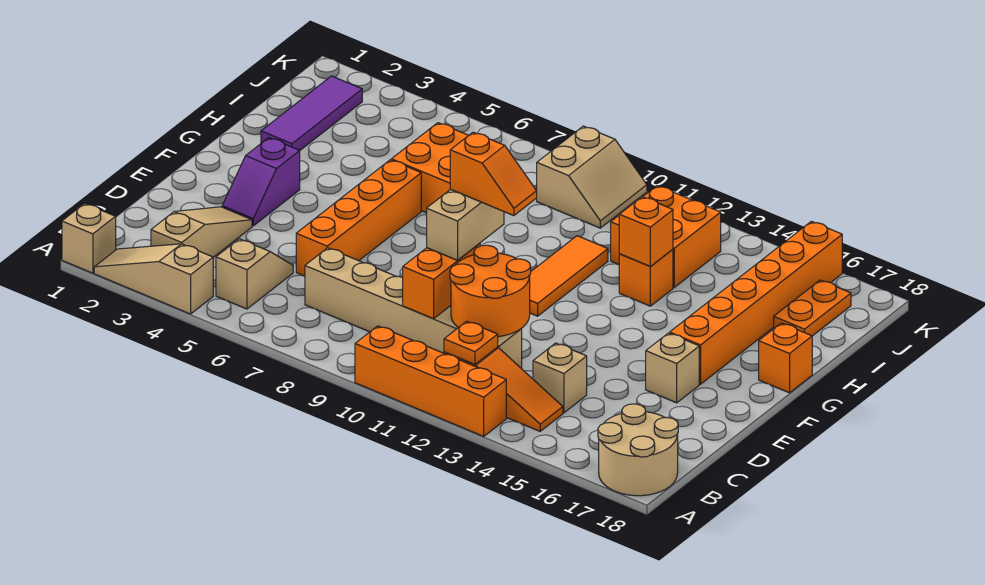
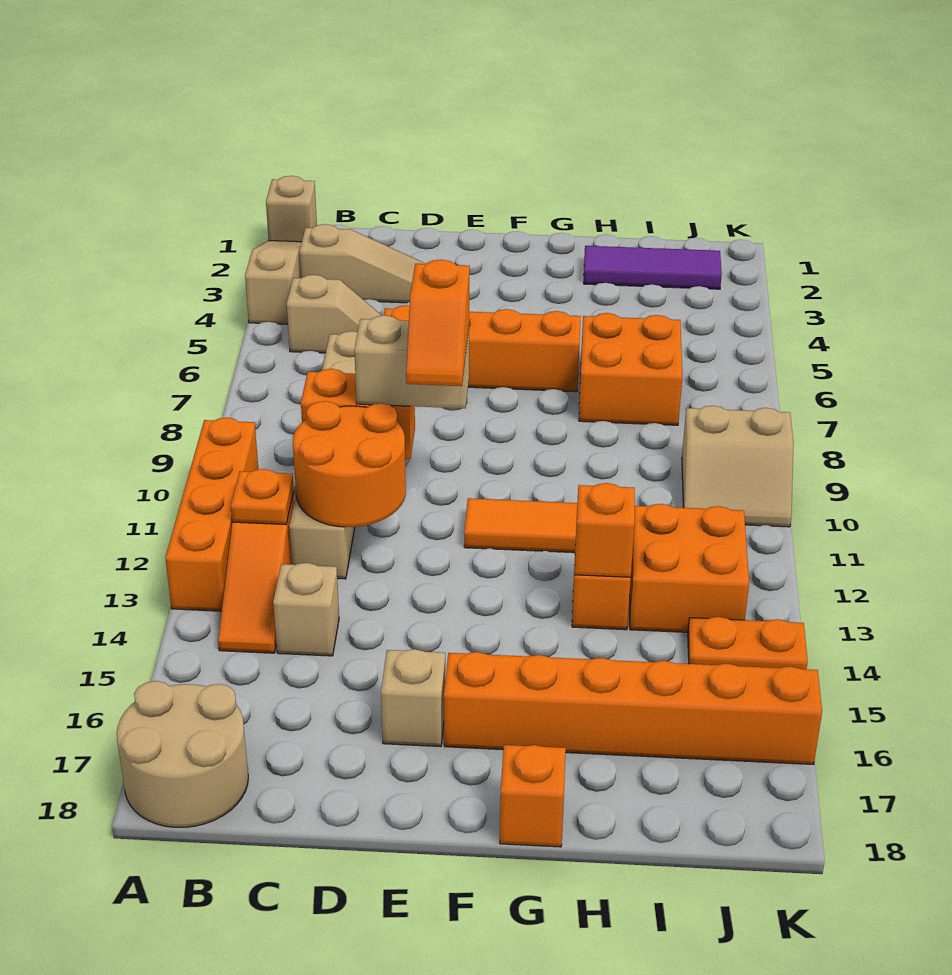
purple slope E3:F3 level 1 top F -> none
orange plate I17:J17 level 1 -> orange plate J14:K14 level 1

